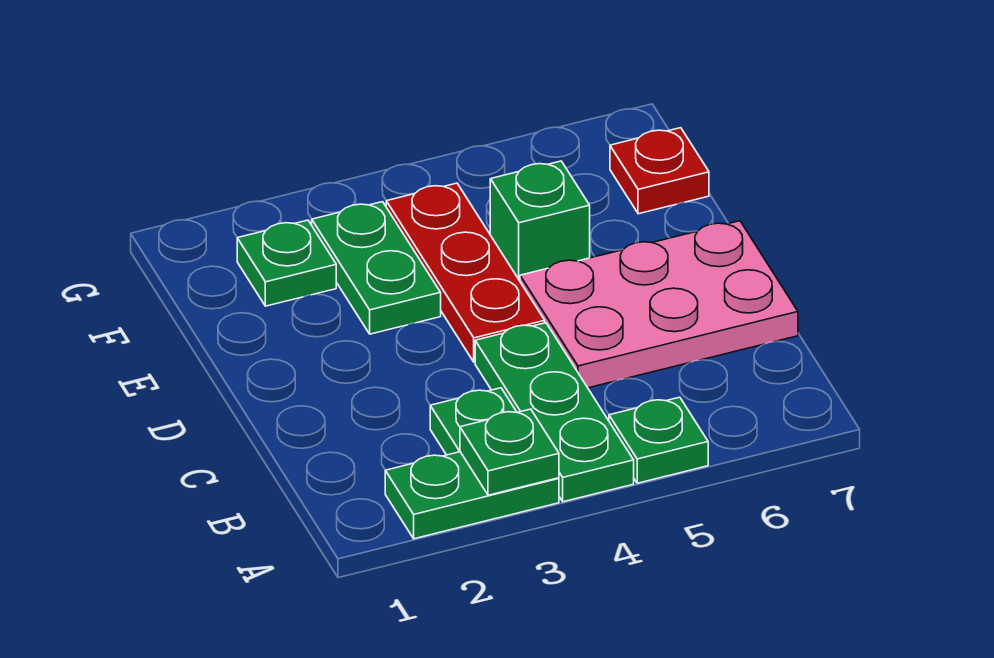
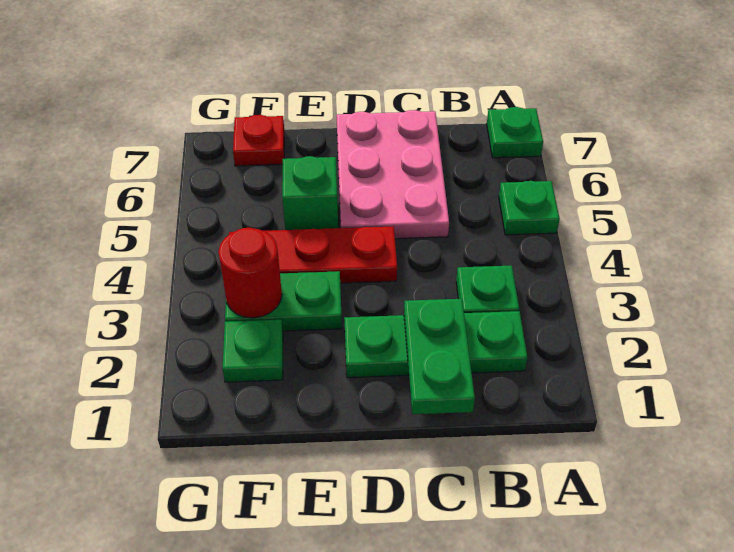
green plate A2:A3 level 1 -> green plate C1:C2 level 2
green plate A3 level 2 -> green plate A7 level 1
green plate A4:C4 level 1 -> green plate B2:D2 level 1
none -> red round brick F3 level 2

